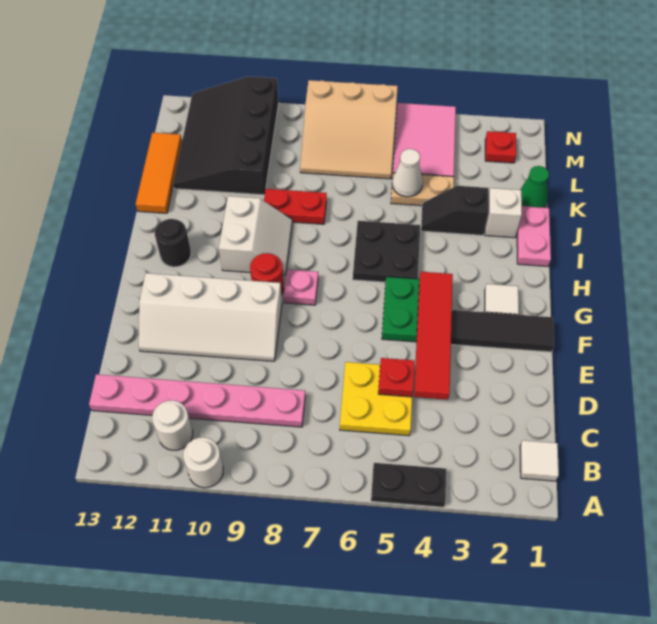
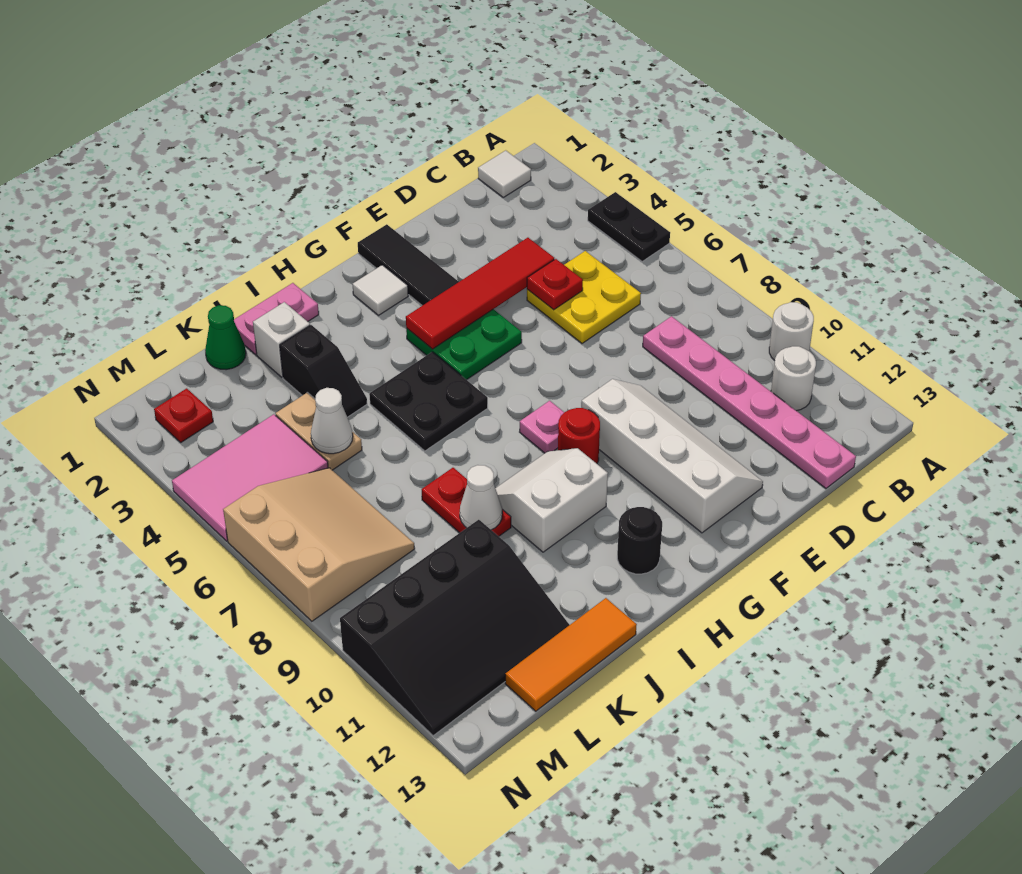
none -> white cone J9 level 2

